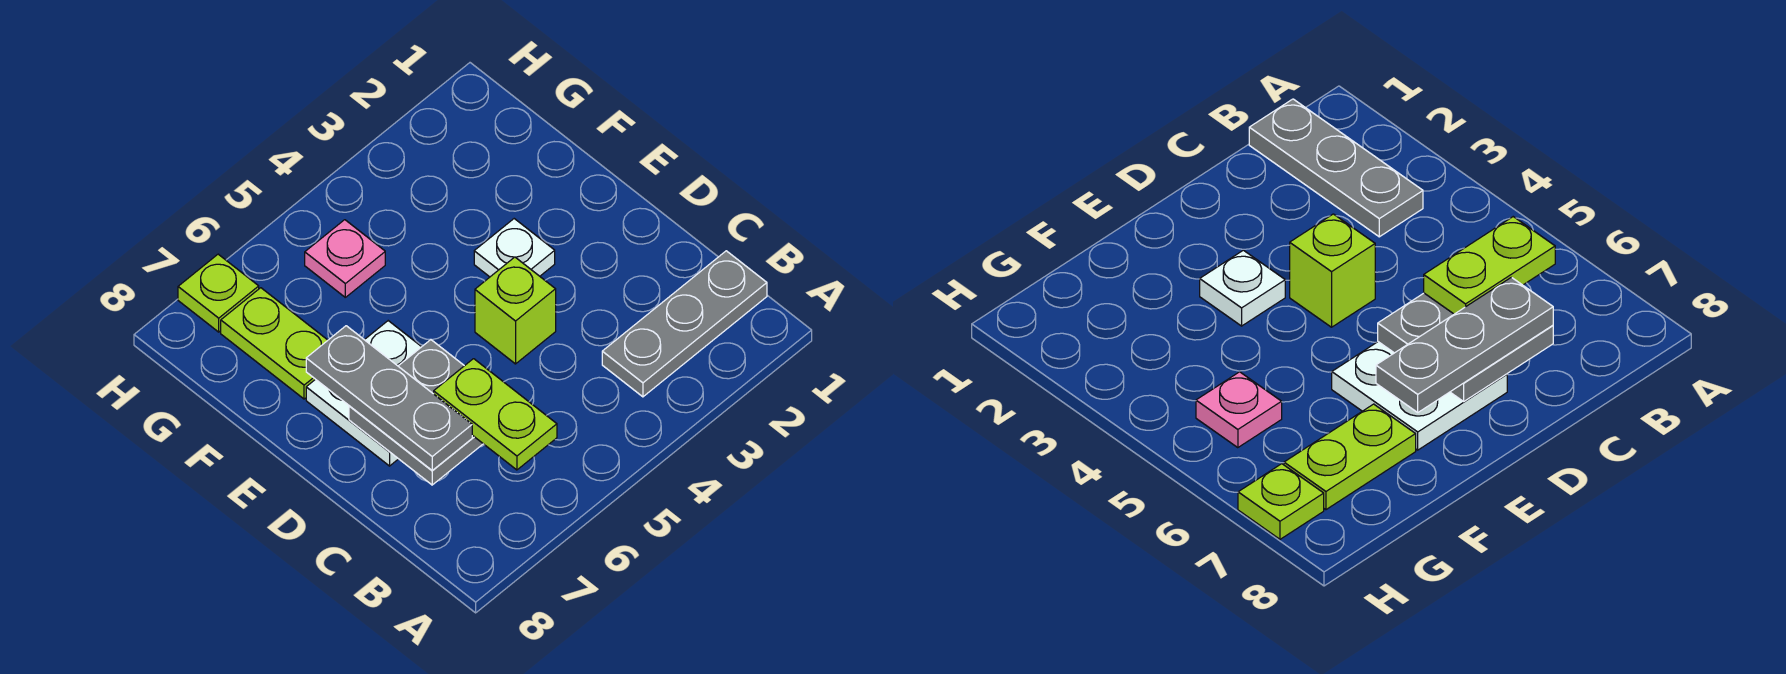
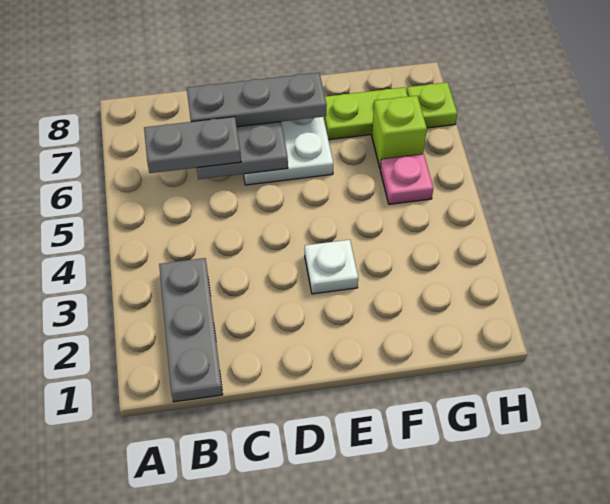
lime plate B6:C6 level 3 -> grey plate B6:C6 level 3
lime brick D4 level 1 -> lime brick G6 level 1

